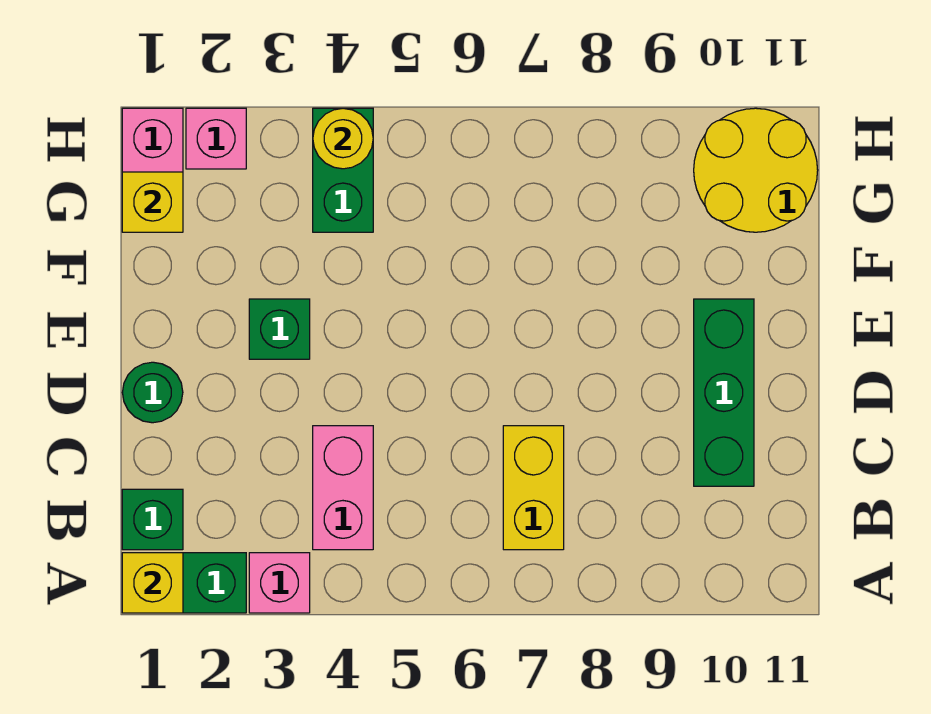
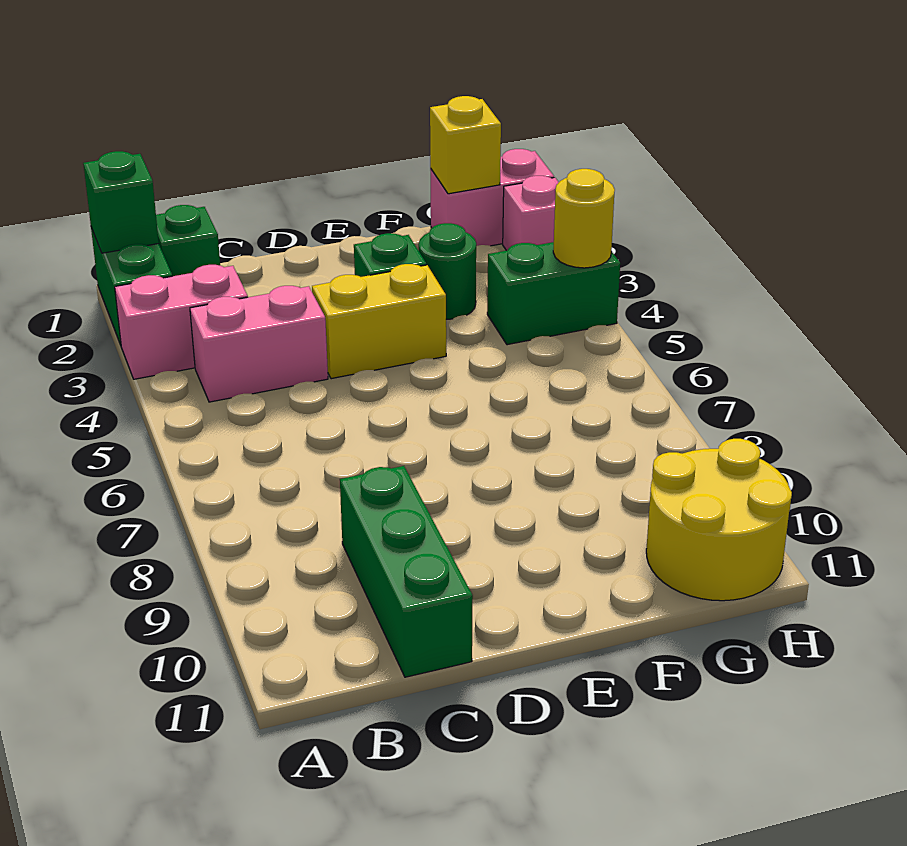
yellow brick A1 level 2 -> green brick A1 level 2
pink brick A3 level 1 -> pink brick A3:B3 level 1
yellow brick B7:C7 level 1 -> yellow brick D4:E4 level 1
green brick C10:E10 level 1 -> green brick C9:C11 level 1
green round brick D1 level 1 -> green round brick F3 level 1

